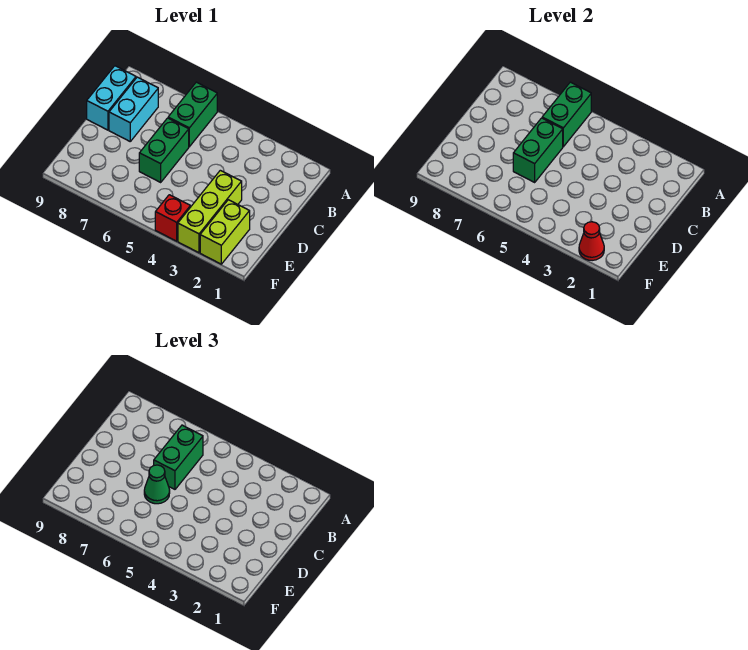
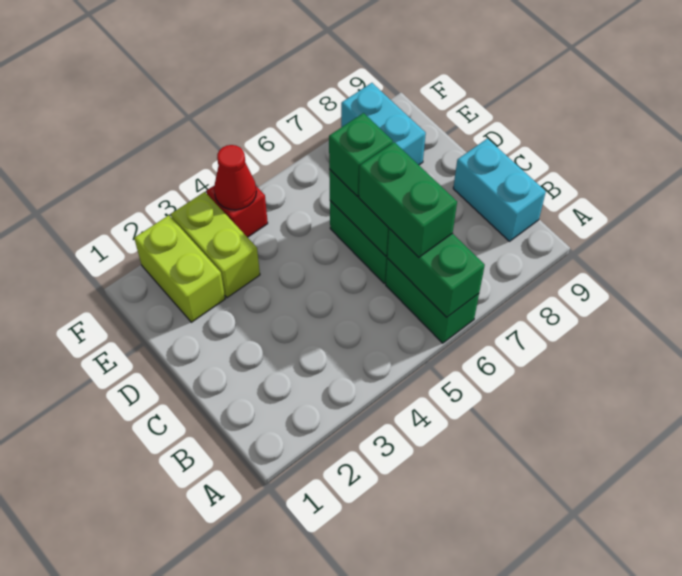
cyan brick B8:C8 level 1 -> cyan brick E8:F8 level 1
lime brick D3:F3 level 1 -> lime brick E3:F3 level 1
green cone D6 level 3 -> green brick D6 level 3
red cone F2 level 2 -> red cone F4 level 2

